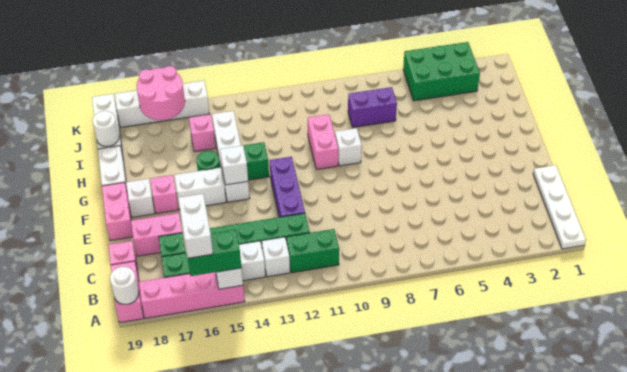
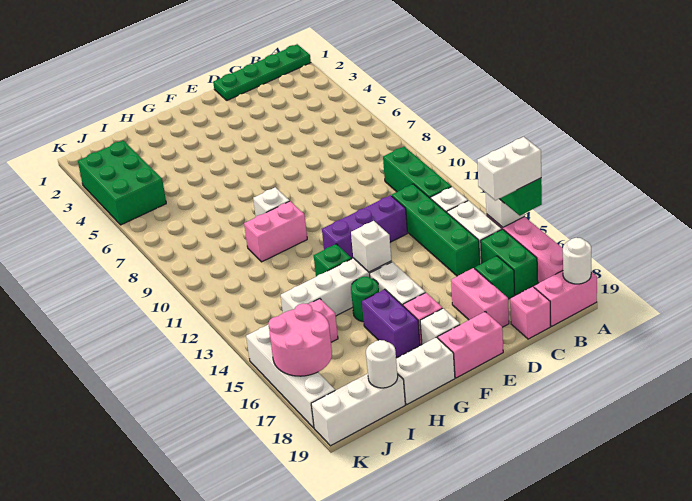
white plate A1:D1 level 1 -> green plate A1:D1 level 1
green brick B11:B12 level 1 -> green brick B10:B12 level 1
purple brick I7:I8 level 1 -> purple brick G16:G17 level 1

